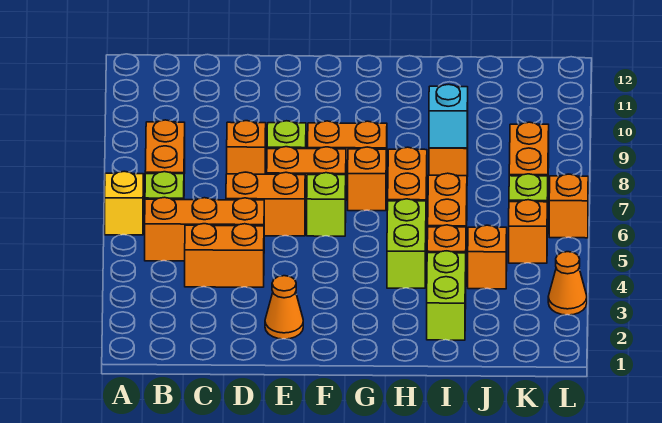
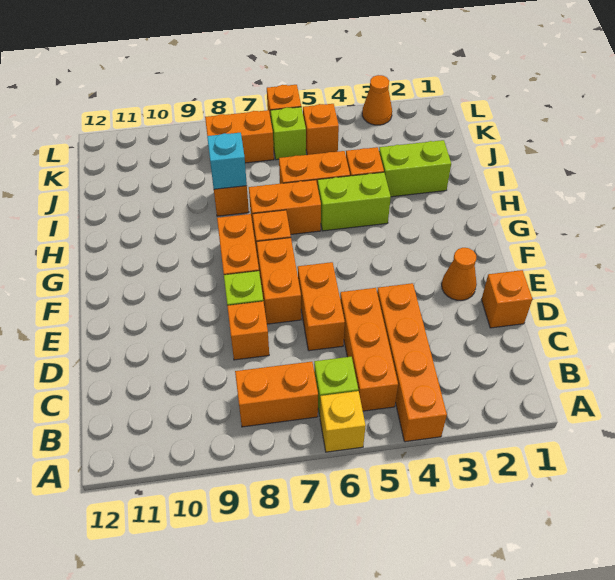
orange brick C4:D4 level 1 -> orange brick A4:D4 level 1
lime brick F6 level 1 -> none
orange brick J4 level 1 -> orange brick D1 level 1

